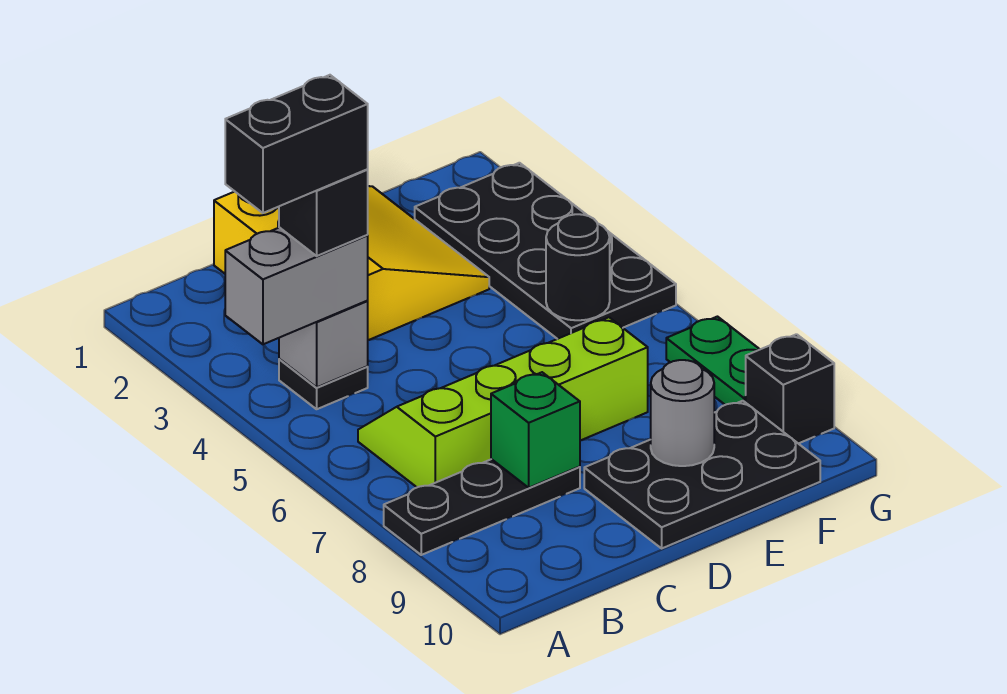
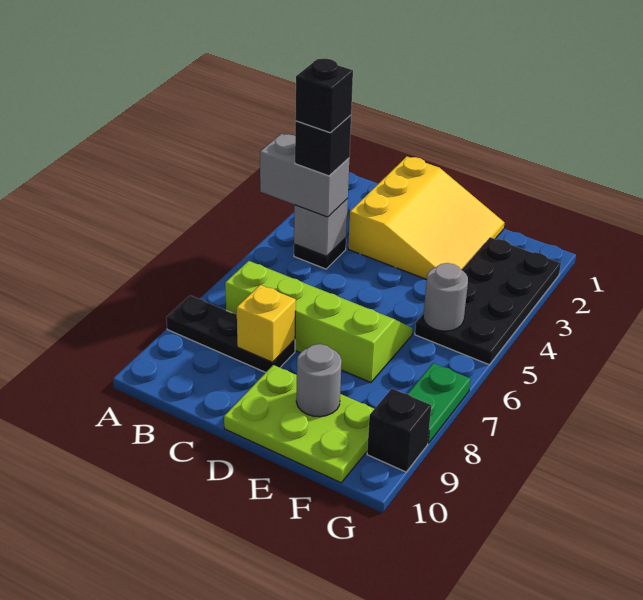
black brick A4:B4 level 5 -> black brick B4 level 5
green brick C8 level 2 -> yellow brick C8 level 2
black plate D9:F10 level 1 -> lime plate D9:F10 level 1
black round brick F5 level 2 -> grey round brick F5 level 2

